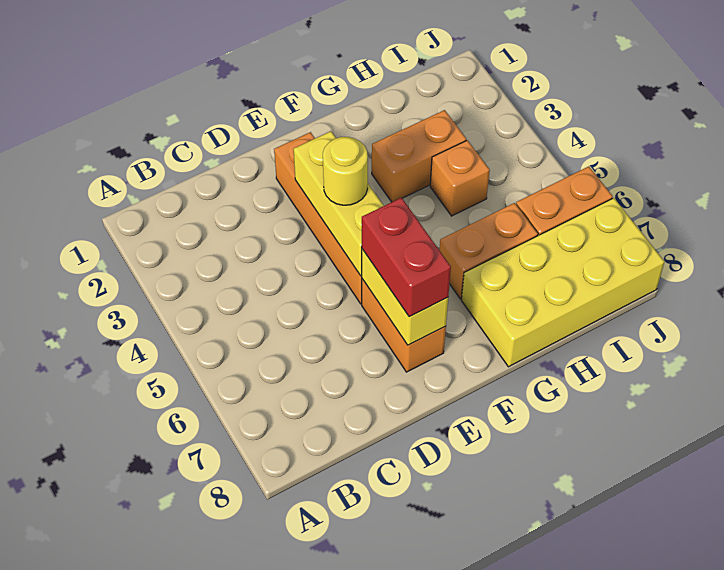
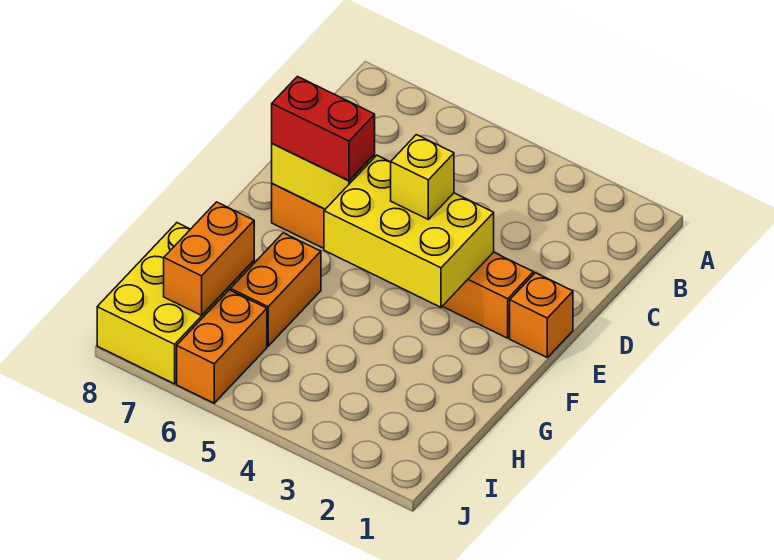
yellow brick E3:E5 level 2 -> yellow brick E3:F5 level 2
yellow round brick E4 level 3 -> yellow brick E4 level 3
orange brick G3:H3 level 1 -> orange brick H7:I7 level 2
yellow brick G7:J8 level 1 -> yellow brick H7:J8 level 1
orange brick H4 level 1 -> orange brick E1 level 1

